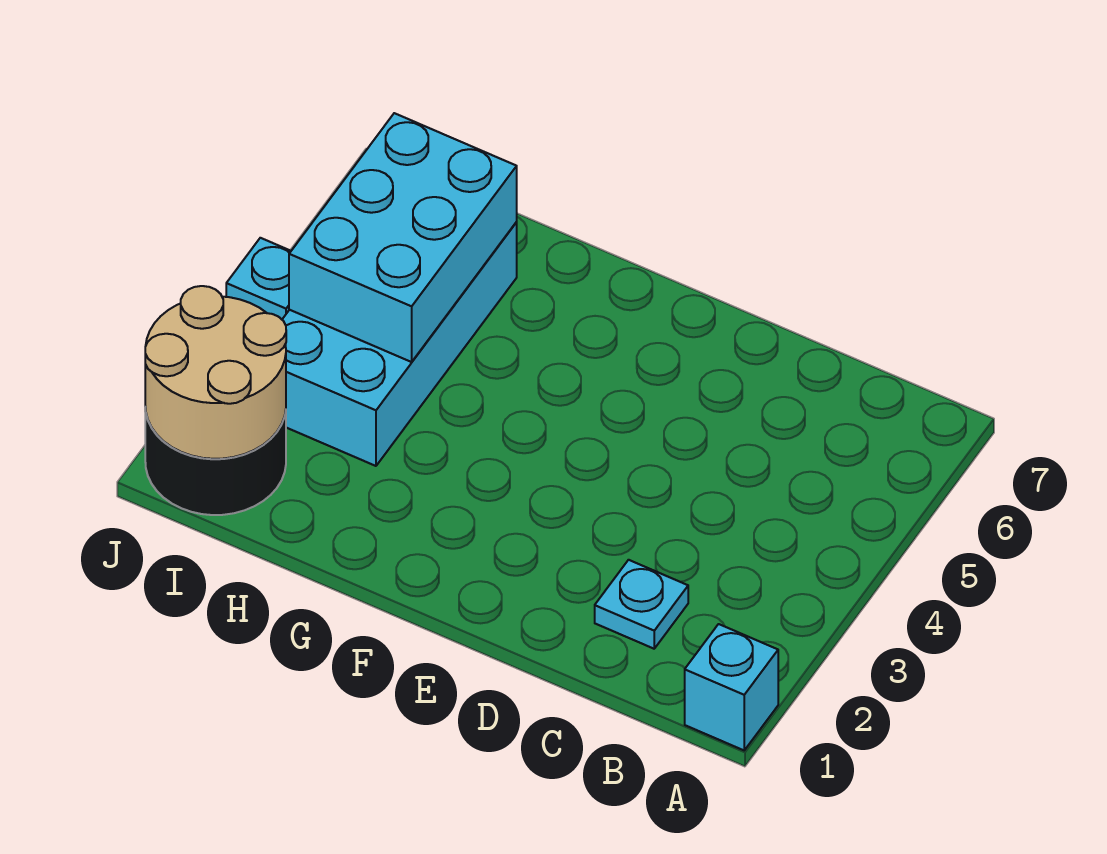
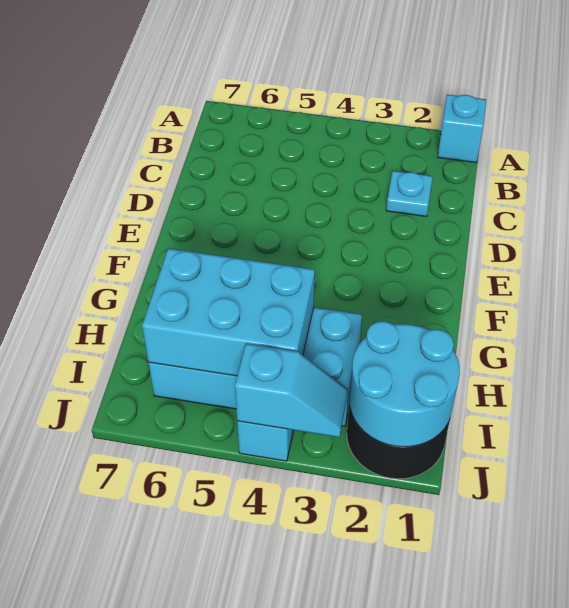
tan round brick I1:J2 level 2 -> cyan round brick I1:J2 level 2
none -> cyan slope J3:J4 level 2 top 4

